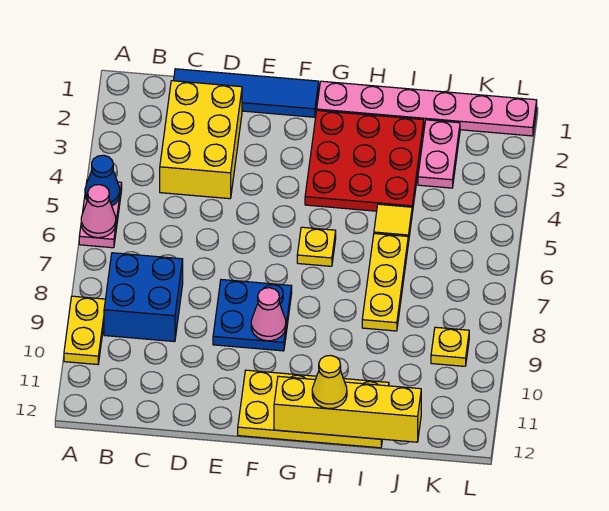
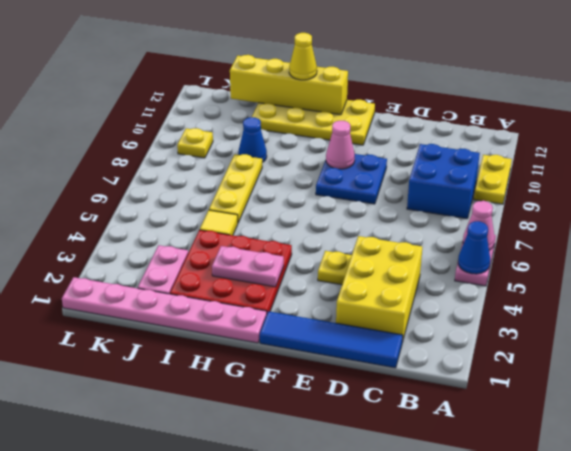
none -> pink plate G3:H3 level 2
yellow plate G6 level 1 -> yellow plate E4 level 1
none -> blue cone I9 level 1

